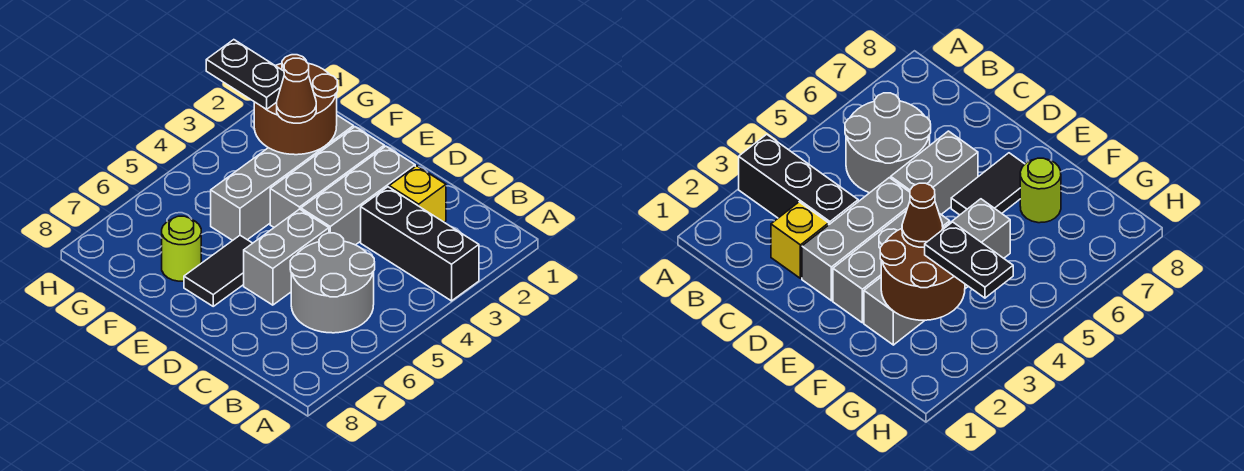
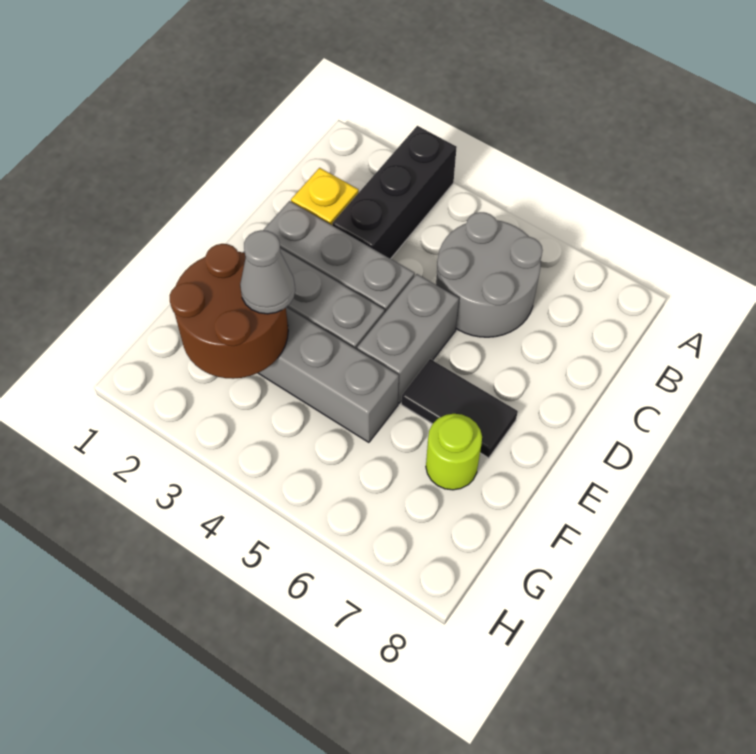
grey brick D5:D6 level 1 -> grey brick D5:E5 level 1
brown cone F3 level 3 -> grey cone F3 level 3
black plate G3:H3 level 3 -> none

